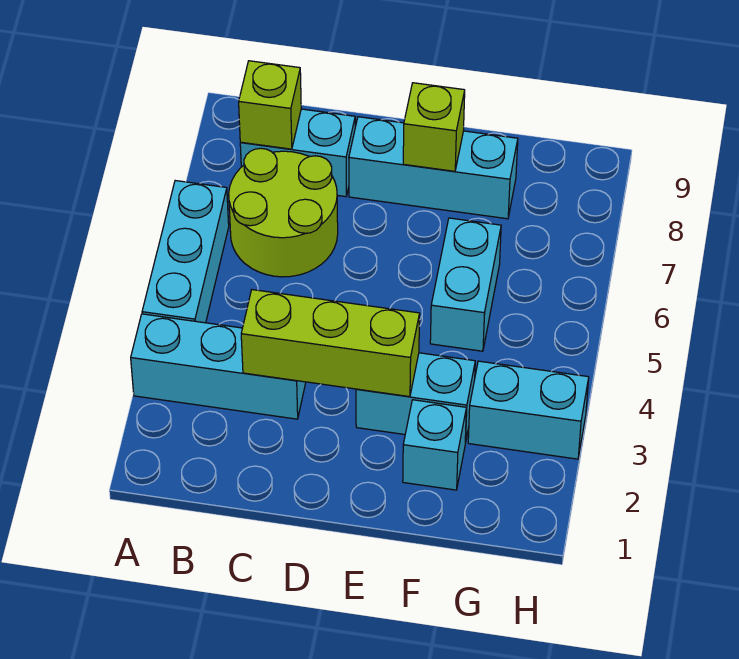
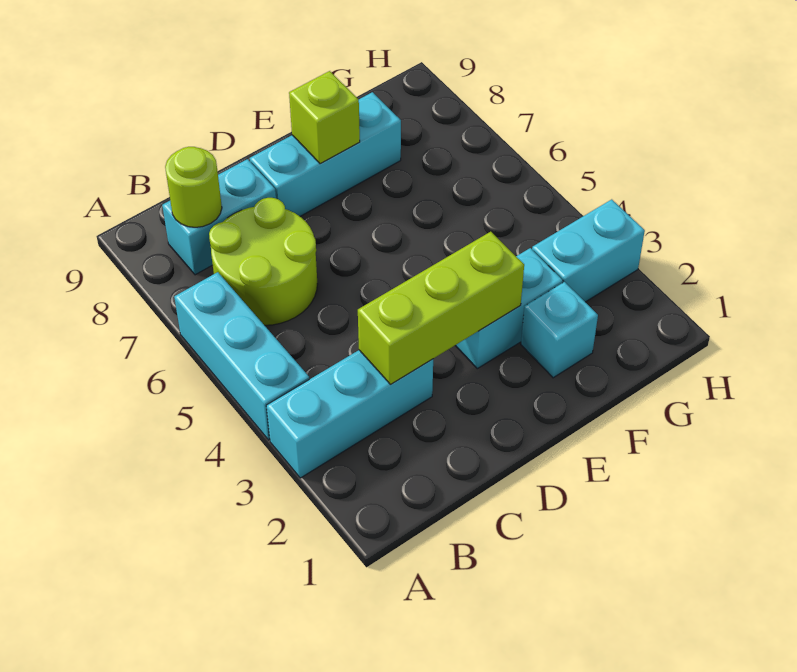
lime brick B8 level 2 -> lime round brick B8 level 2
cyan brick F5:F6 level 1 -> none

